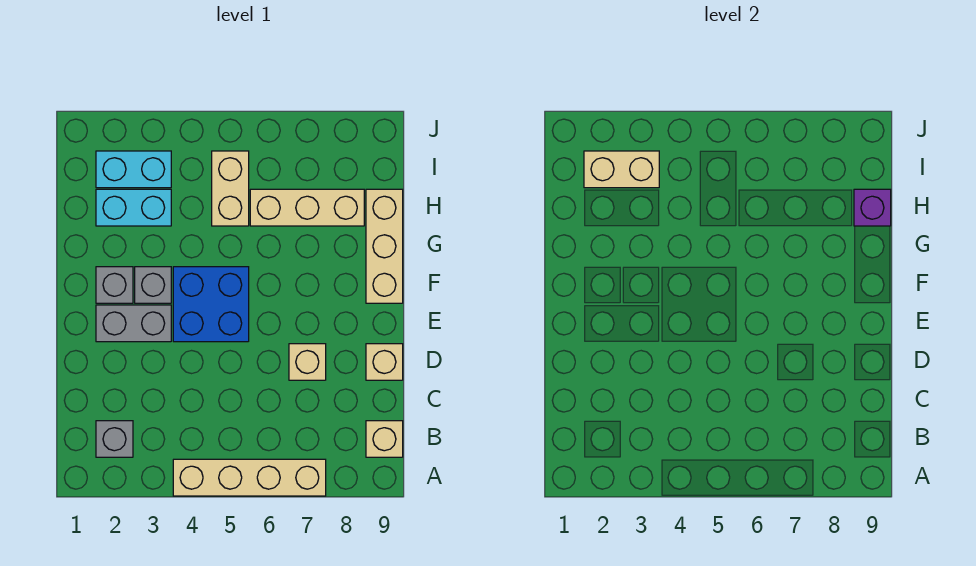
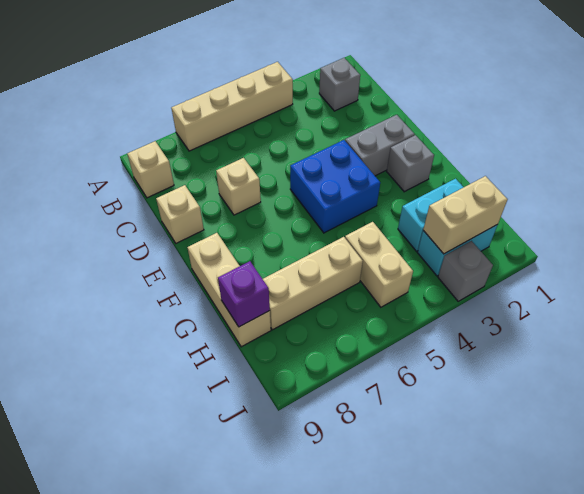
grey brick F3 level 1 -> grey brick J3 level 1

